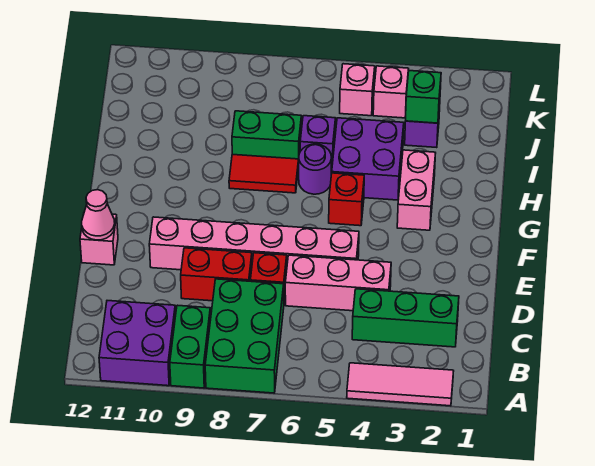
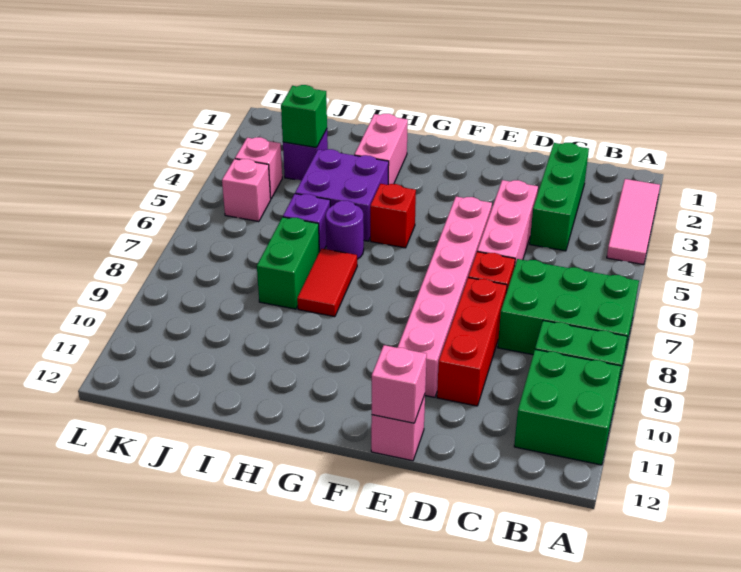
purple brick A10:B11 level 1 -> green brick A10:B11 level 1
red brick D8:D9 level 1 -> red brick D8:D10 level 1
pink cone E12 level 2 -> pink brick E12 level 2
pink brick G3:H3 level 1 -> pink brick H2:H3 level 1

